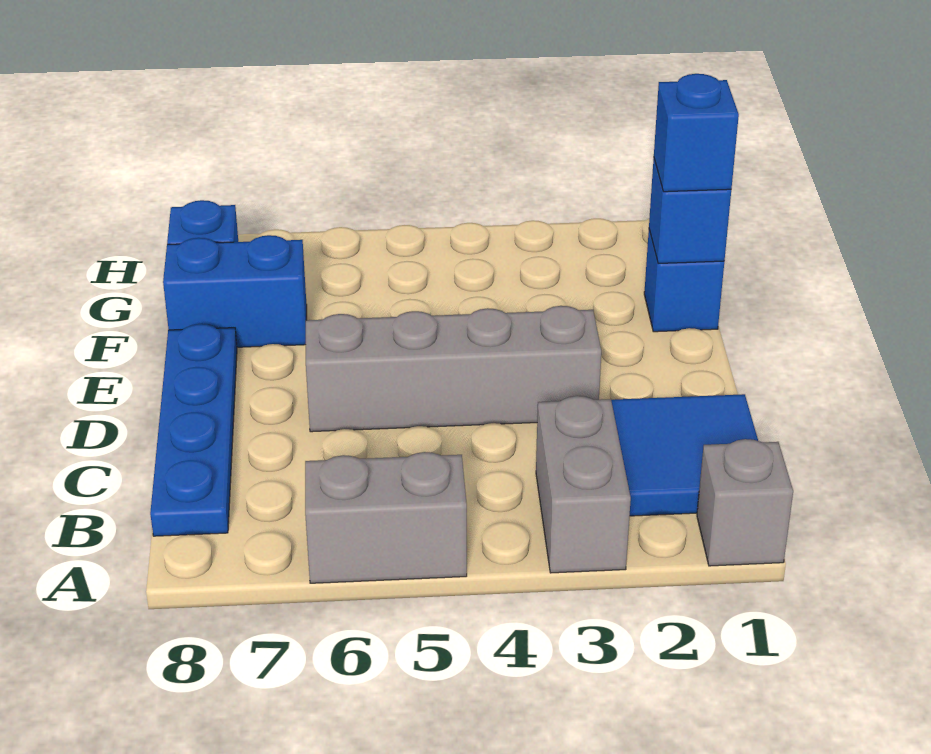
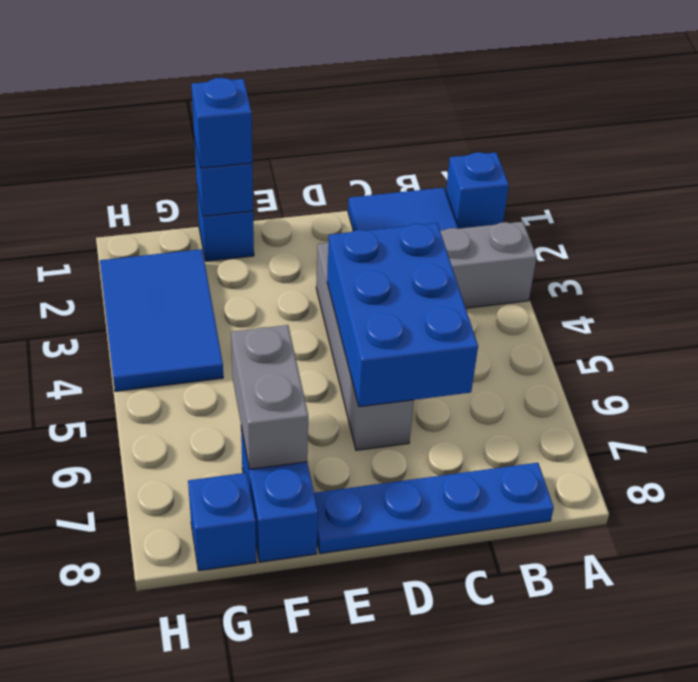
grey brick A1 level 1 -> blue brick A1 level 1
grey brick A5:A6 level 1 -> grey brick F6:F7 level 2
none -> blue brick C4:D6 level 2
none -> blue tile G2:H4 level 1

